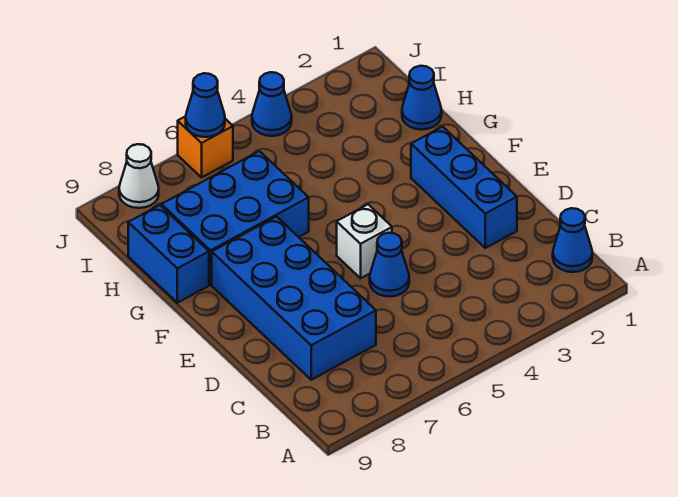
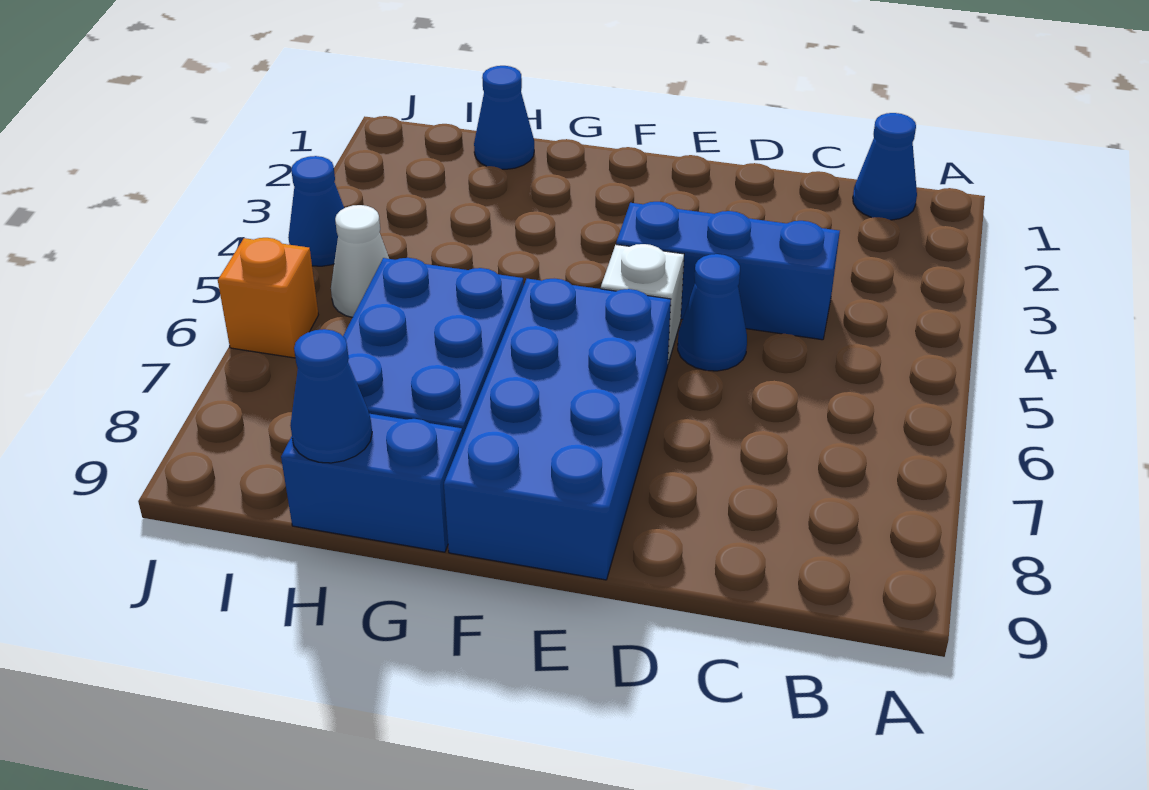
blue brick C7:F8 level 1 -> blue brick E6:F9 level 1
blue brick D2:F2 level 1 -> blue brick C4:E4 level 1
blue cone J6 level 2 -> blue cone H9 level 2
white cone J8 level 1 -> white cone I5 level 1

